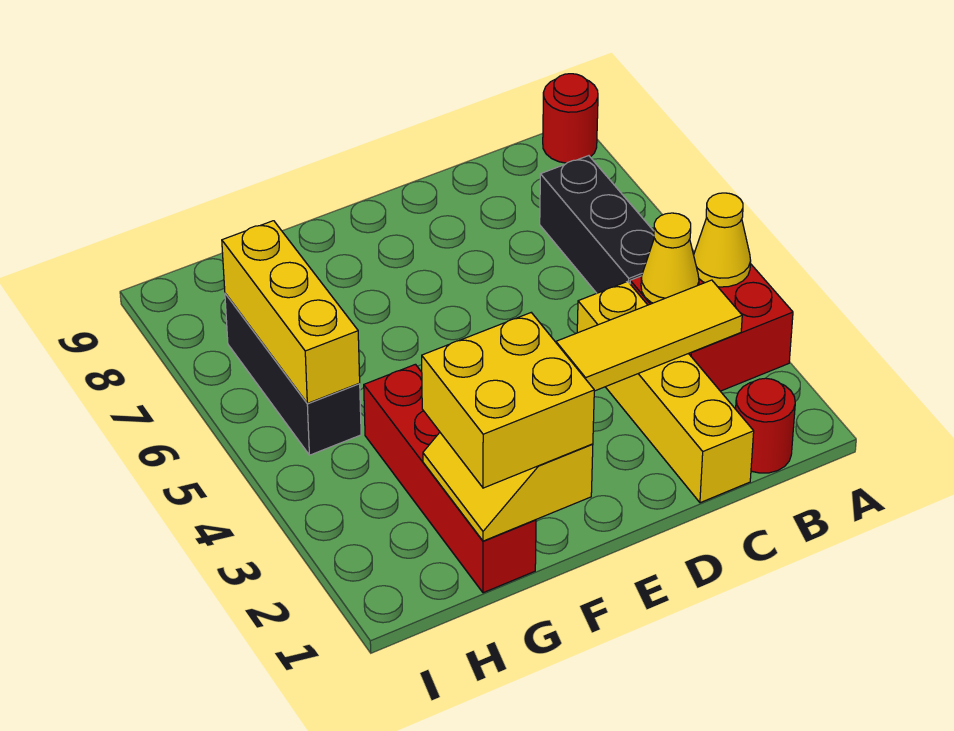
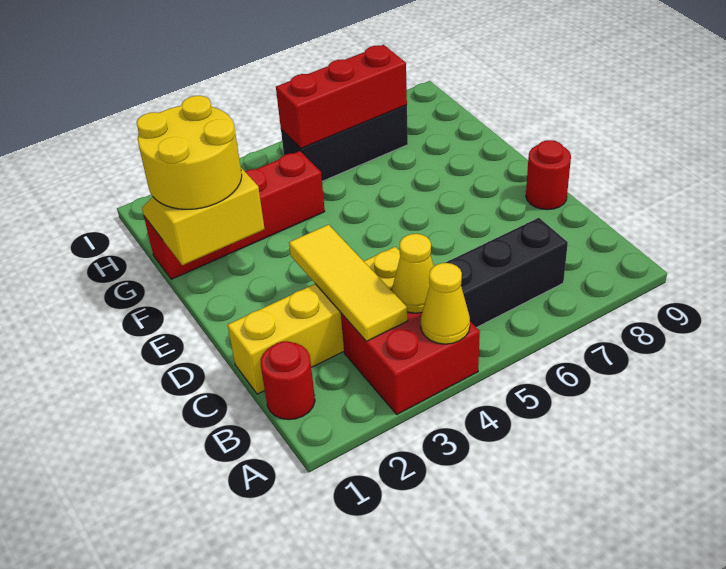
red round brick A9 level 1 -> red round brick D9 level 1
yellow brick F1:G2 level 3 -> yellow round brick F1:G2 level 3
yellow brick H5:H7 level 2 -> red brick H5:H7 level 2

